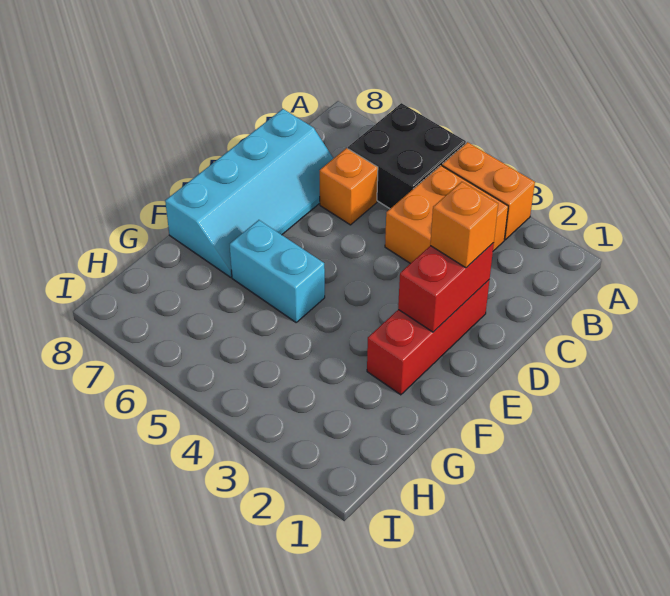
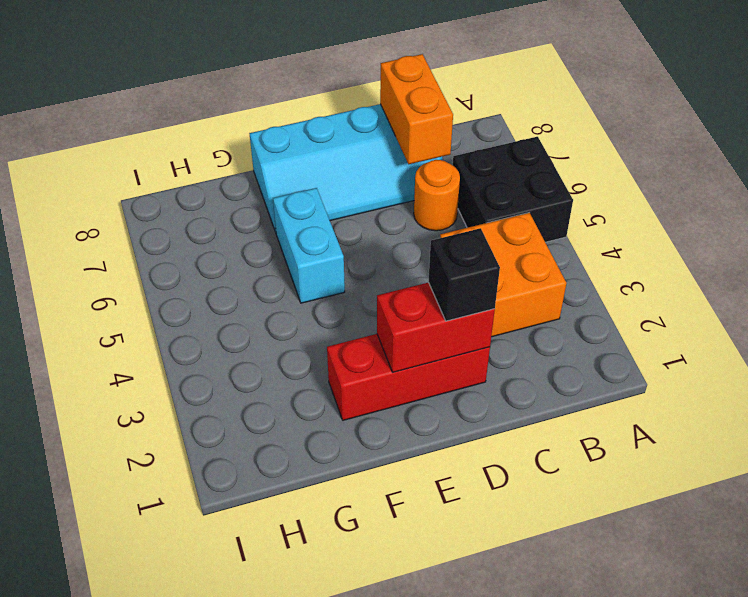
orange brick A3:A4 level 1 -> orange brick C7:C8 level 2
orange brick C6 level 1 -> orange round brick C6 level 1
orange brick D2 level 3 -> black brick D2 level 3

